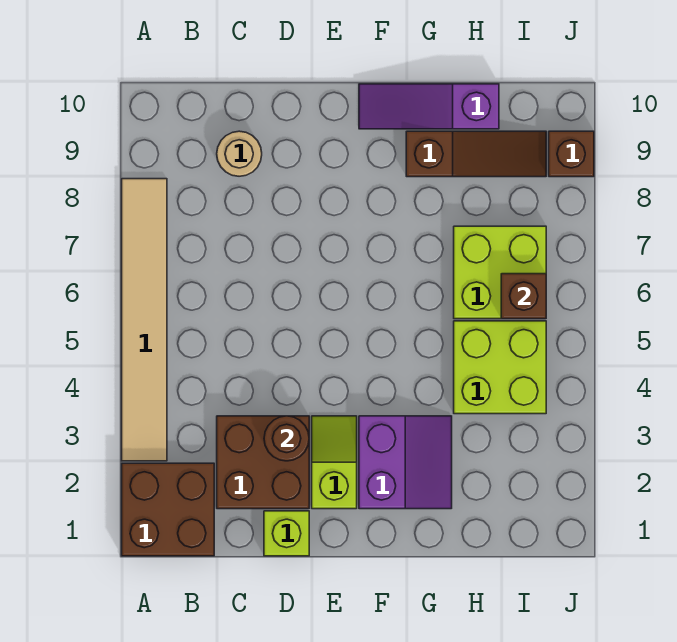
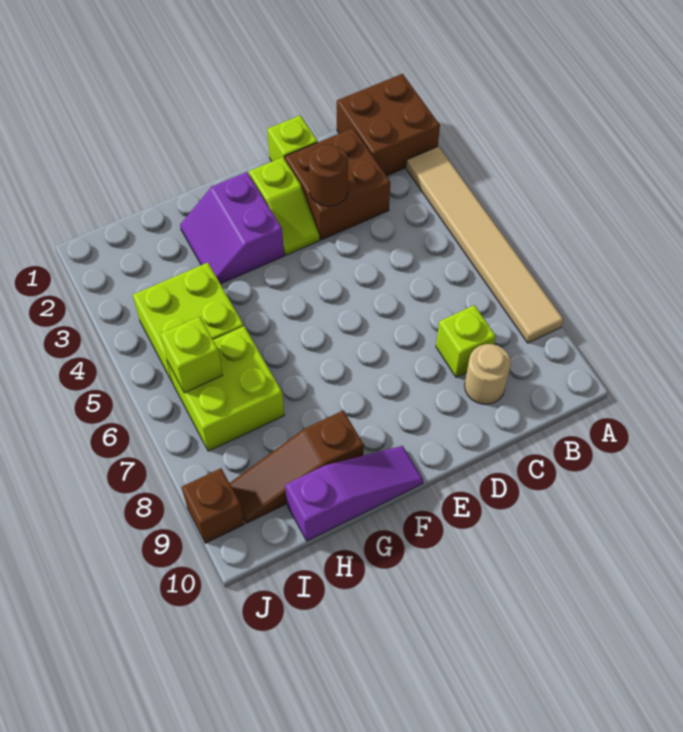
none -> lime brick C8 level 1
brown brick I6 level 2 -> lime brick I6 level 2

